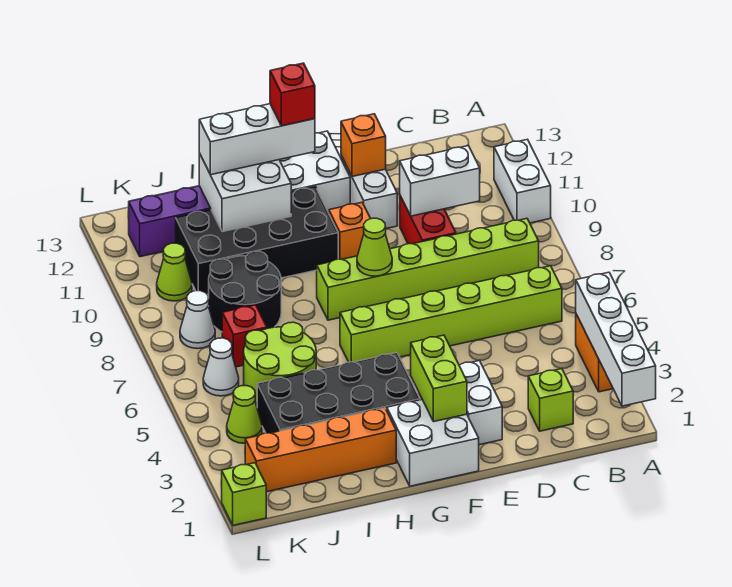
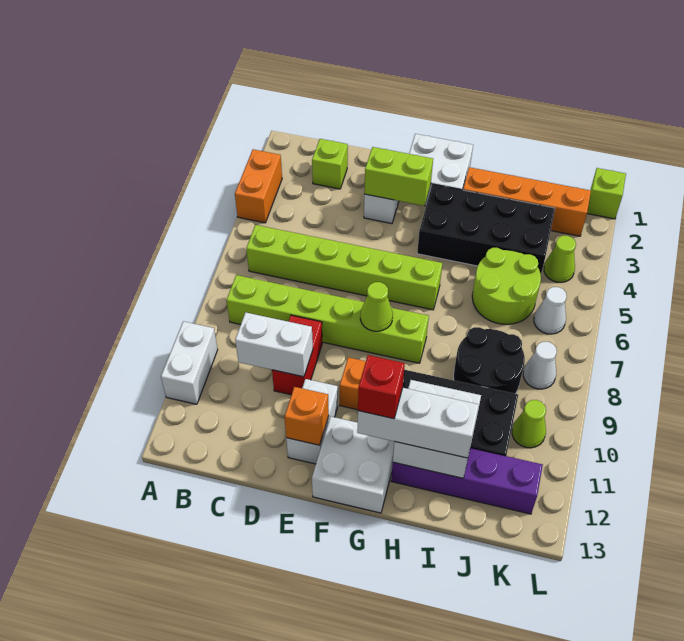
white brick A1:A4 level 2 -> none
lime brick F2:F3 level 2 -> lime brick E3:F3 level 2
red brick J7 level 1 -> none

